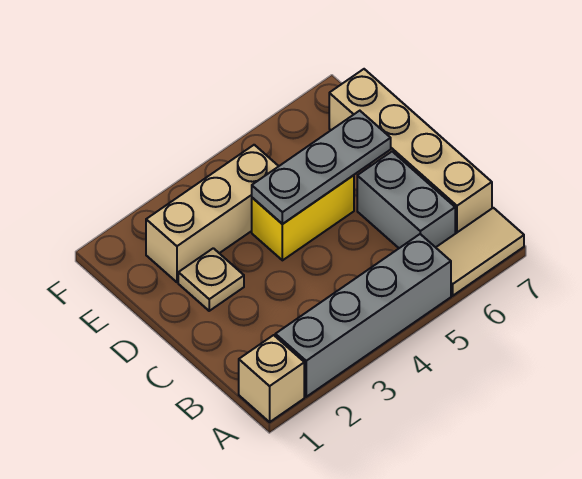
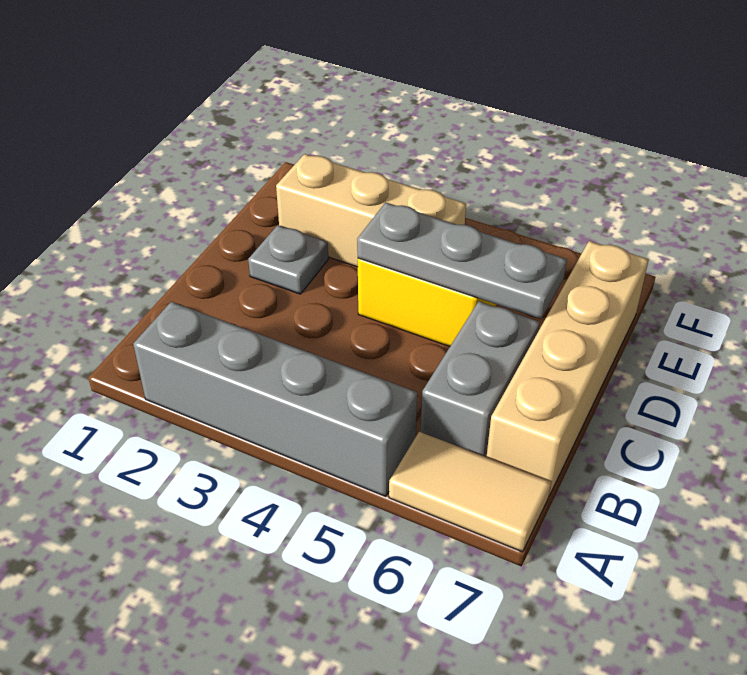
tan brick A1 level 1 -> none
tan plate D2 level 1 -> grey plate D2 level 1

